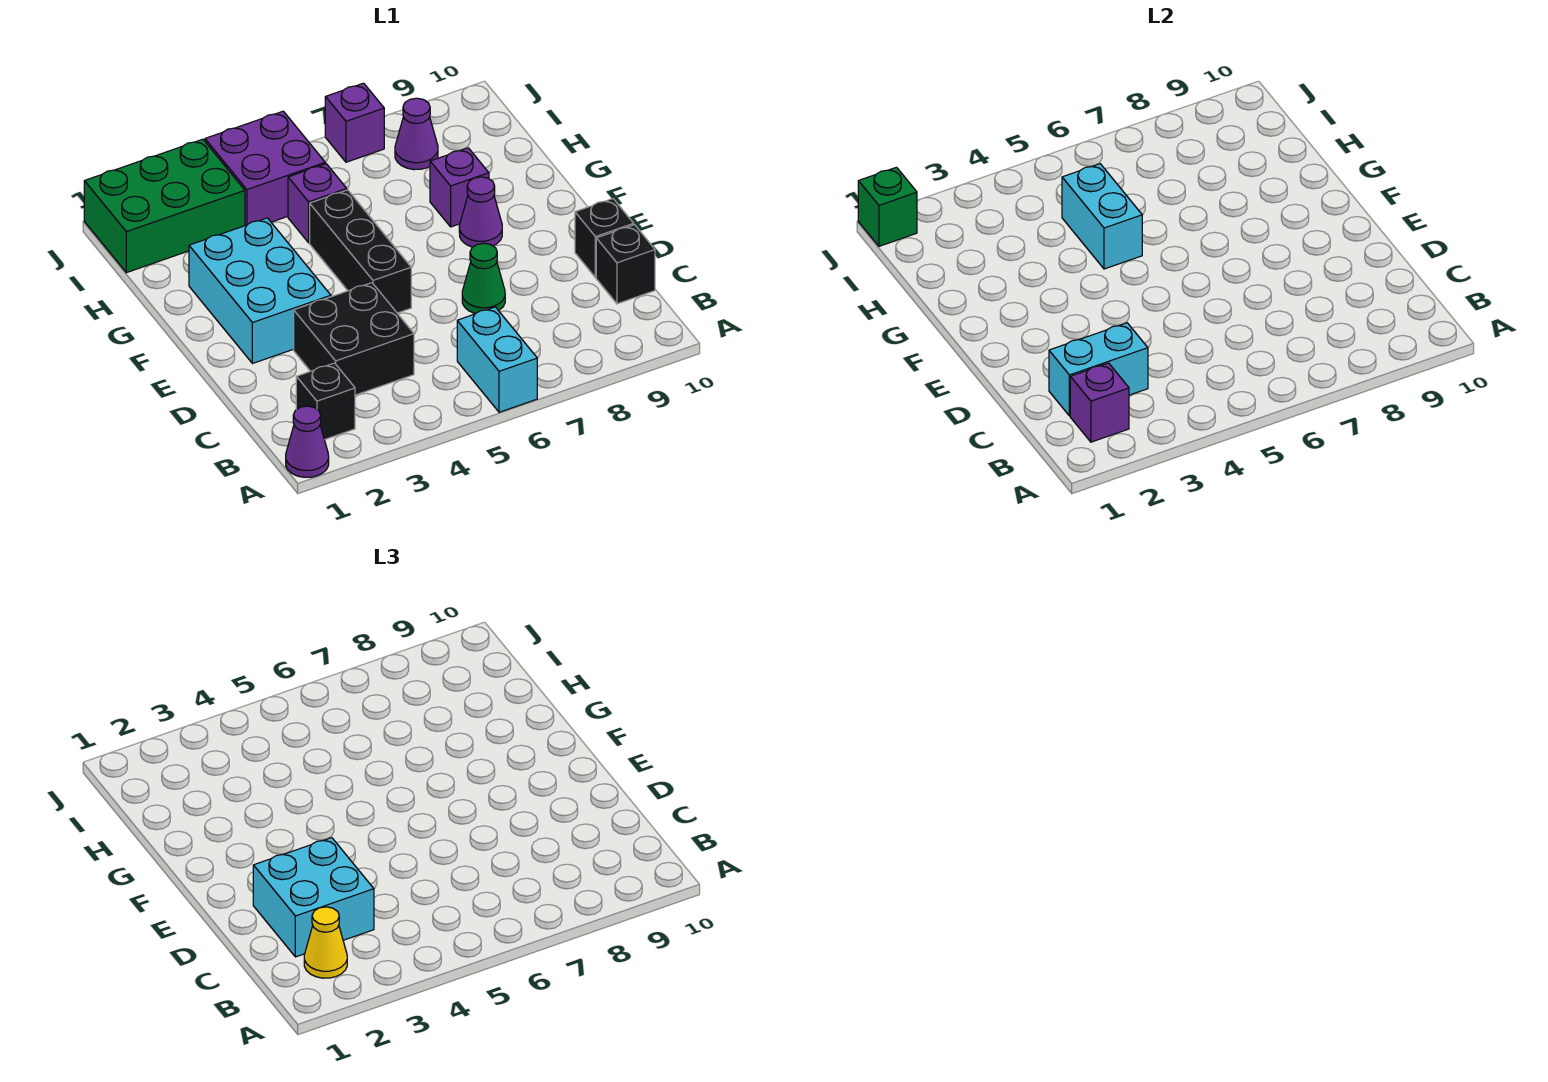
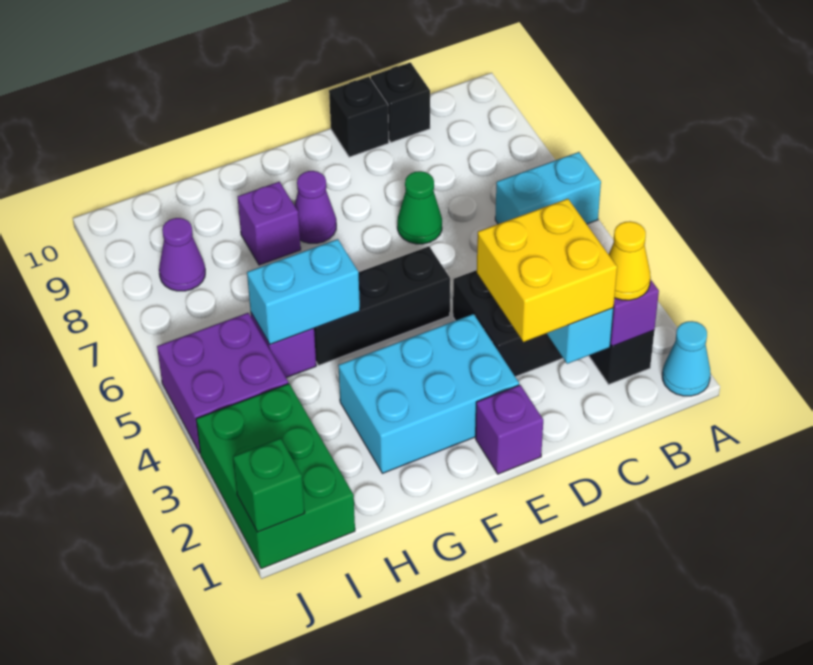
purple cone A1 level 1 -> cyan cone A1 level 1
cyan brick C2:D3 level 3 -> yellow brick C2:D3 level 3
purple brick J7 level 1 -> purple brick E1 level 1

